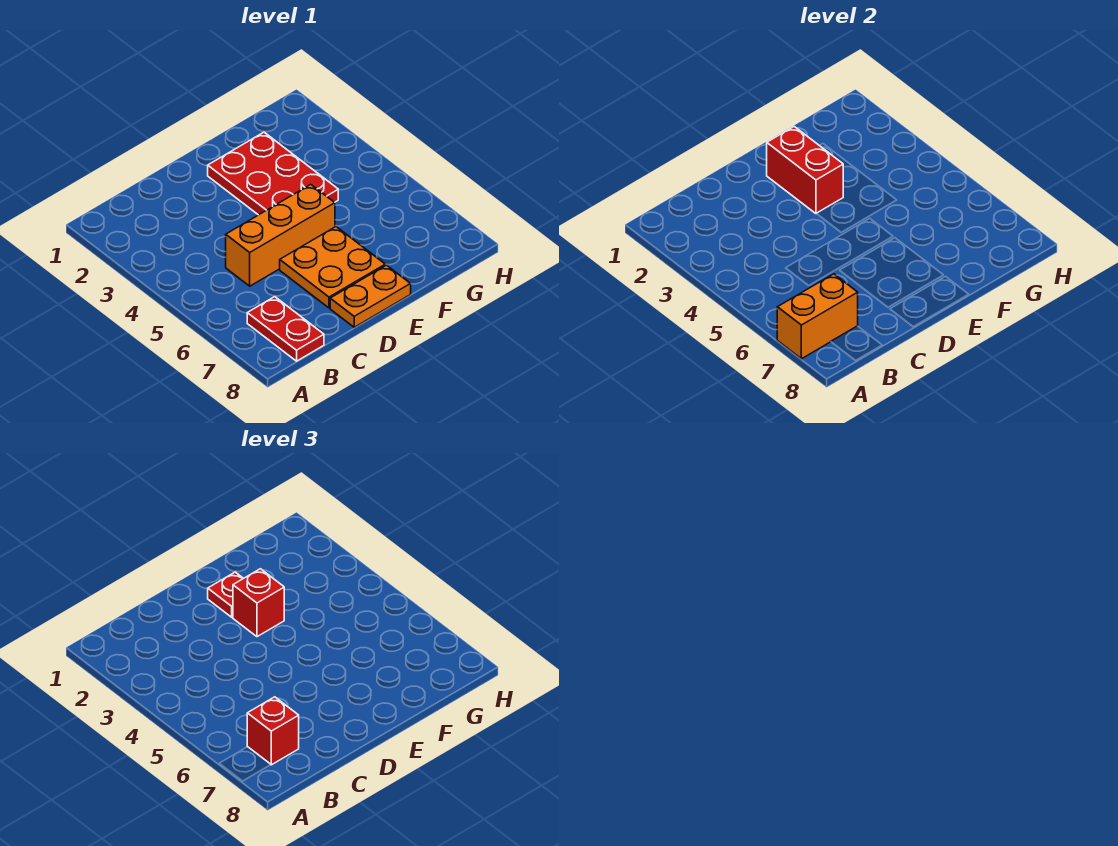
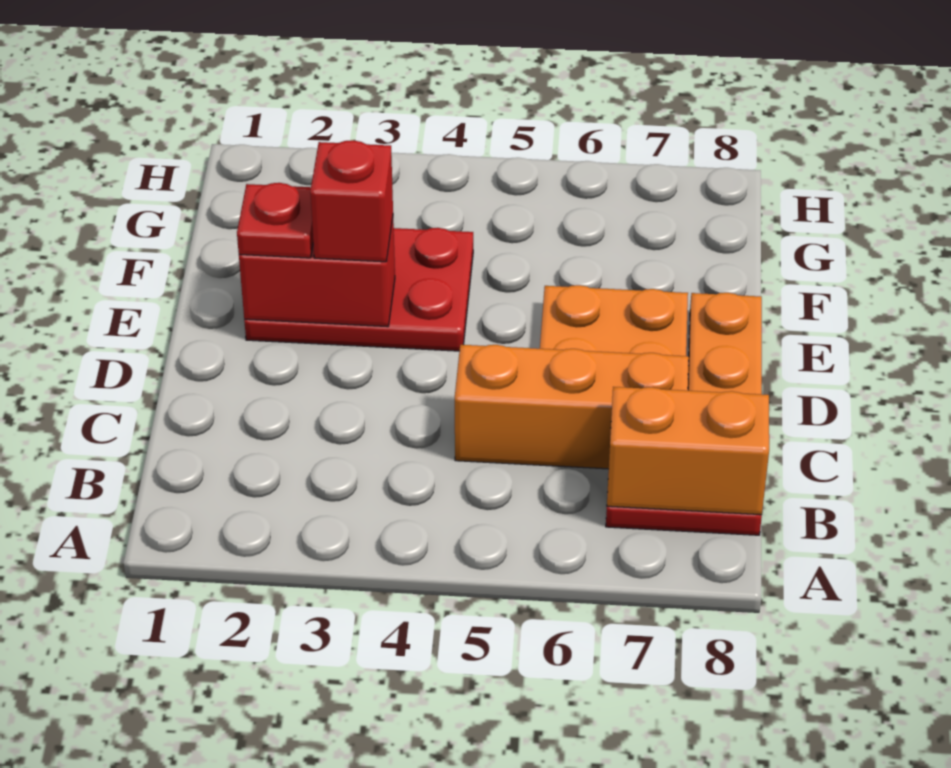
orange brick A7:B7 level 2 -> orange brick B7:B8 level 2
red brick B7 level 3 -> none
orange brick C5:E5 level 1 -> orange brick C5:C7 level 1

